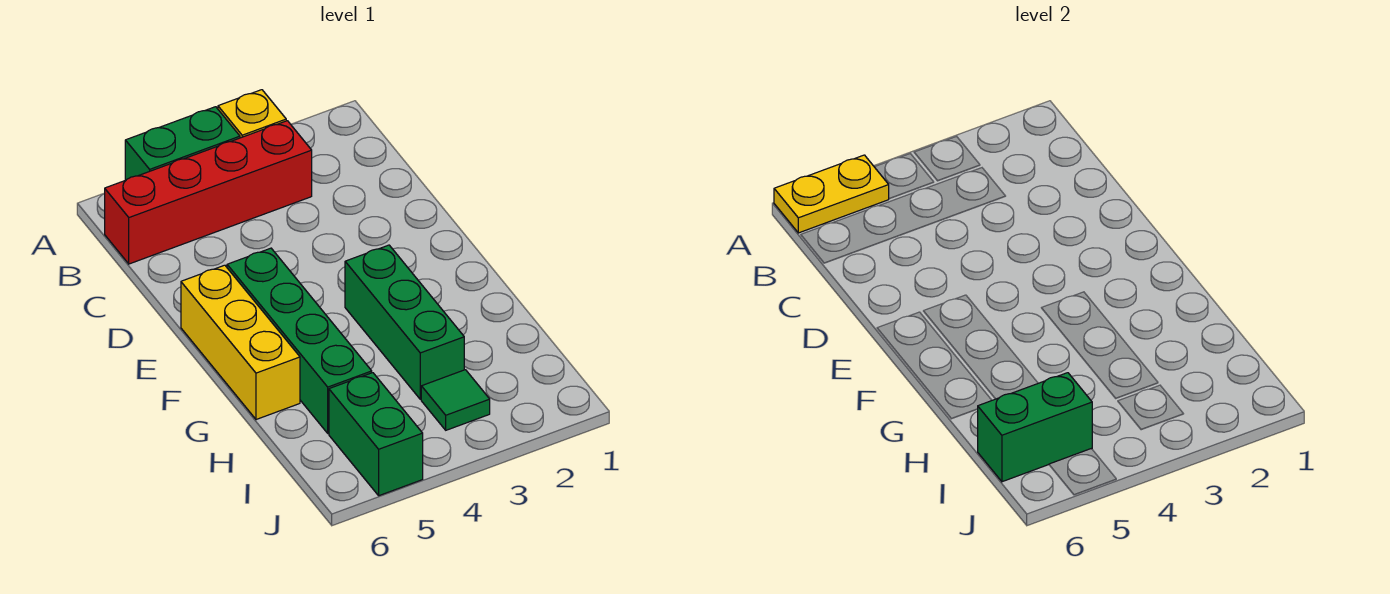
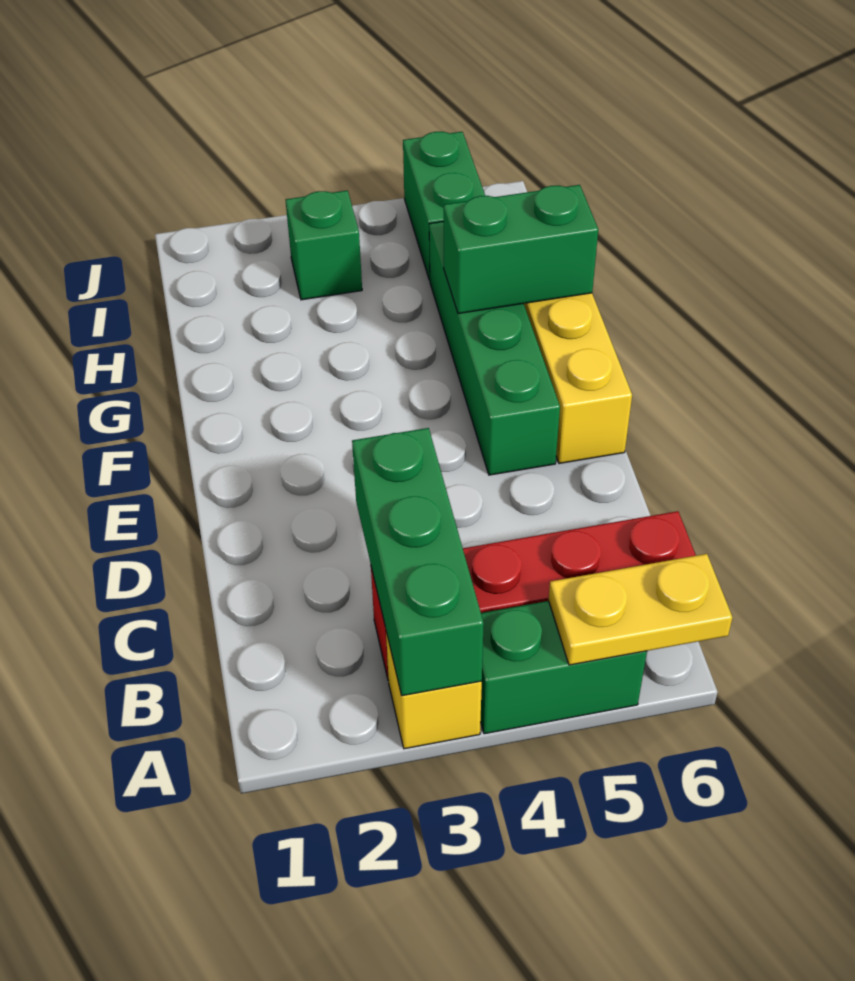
green brick F3:H3 level 1 -> green brick A3:C3 level 2
green tile I3 level 1 -> green brick I3 level 1
green brick I5:I6 level 2 -> green brick G5:G6 level 2

